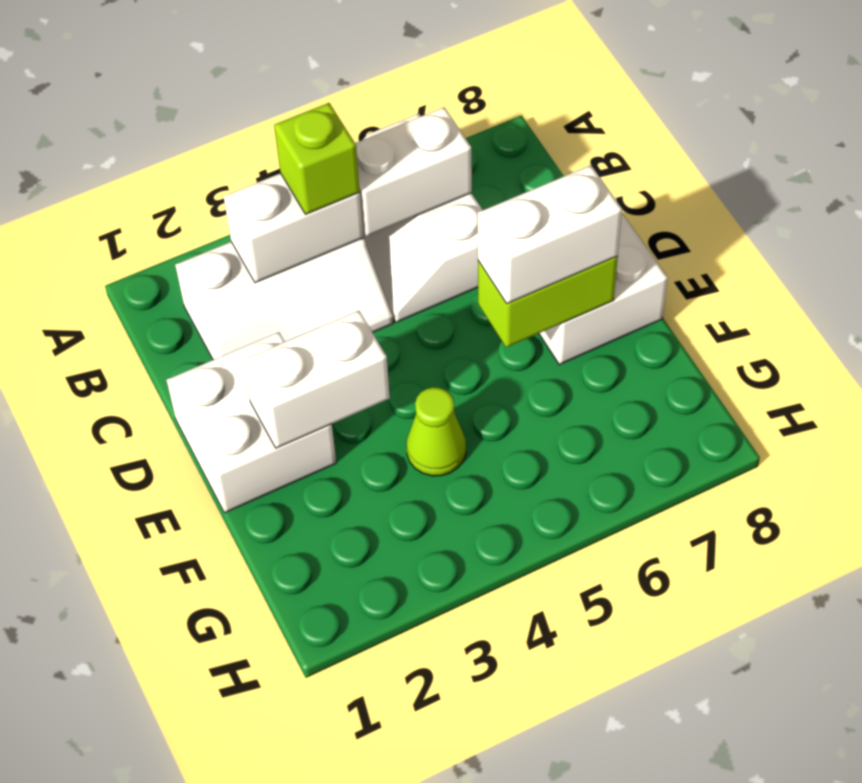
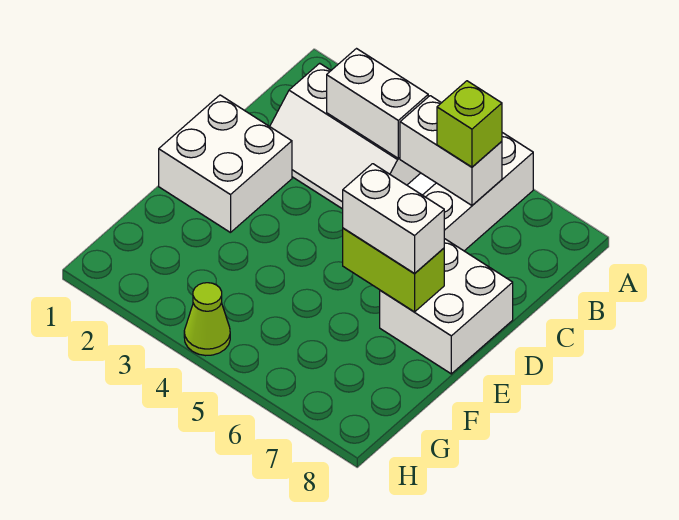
lime brick B4 level 3 -> lime brick B6 level 3
white brick E2:E3 level 2 -> none
lime cone F4 level 1 -> lime cone H4 level 1

